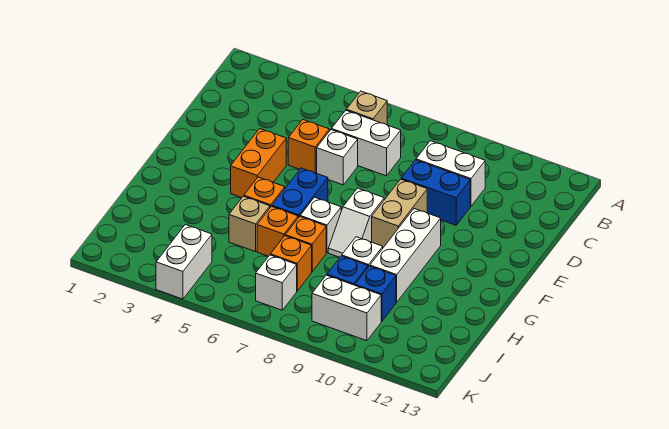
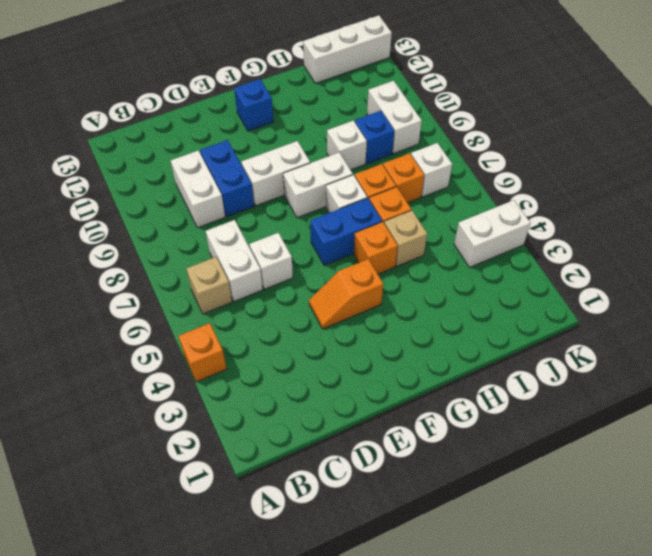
orange brick D5 level 1 -> orange brick A4 level 1
orange brick E4:F4 level 1 -> orange slope E4:F4 level 1 top F
tan brick E9:F9 level 1 -> white brick E9:F9 level 1
white slope F8:G8 level 1 top F -> white brick F8:G8 level 1
white brick F10:H10 level 1 -> white brick I13:K13 level 1
blue brick I10 level 1 -> blue brick F12 level 1

